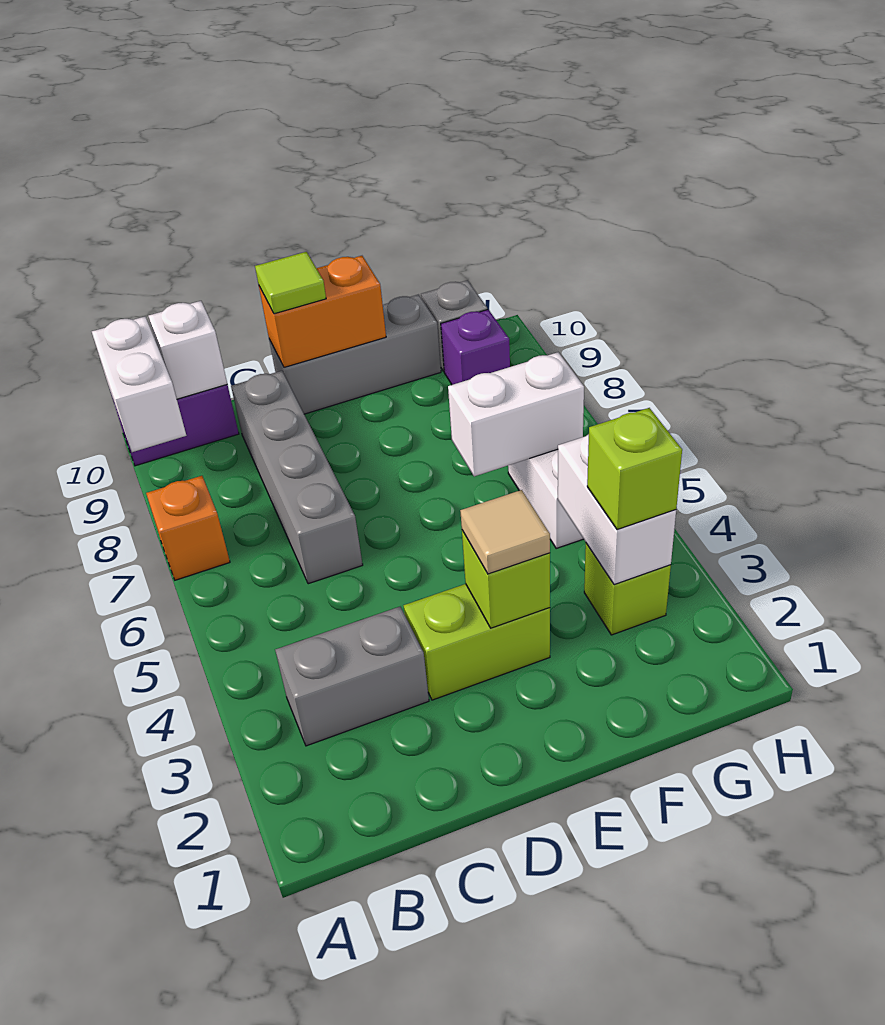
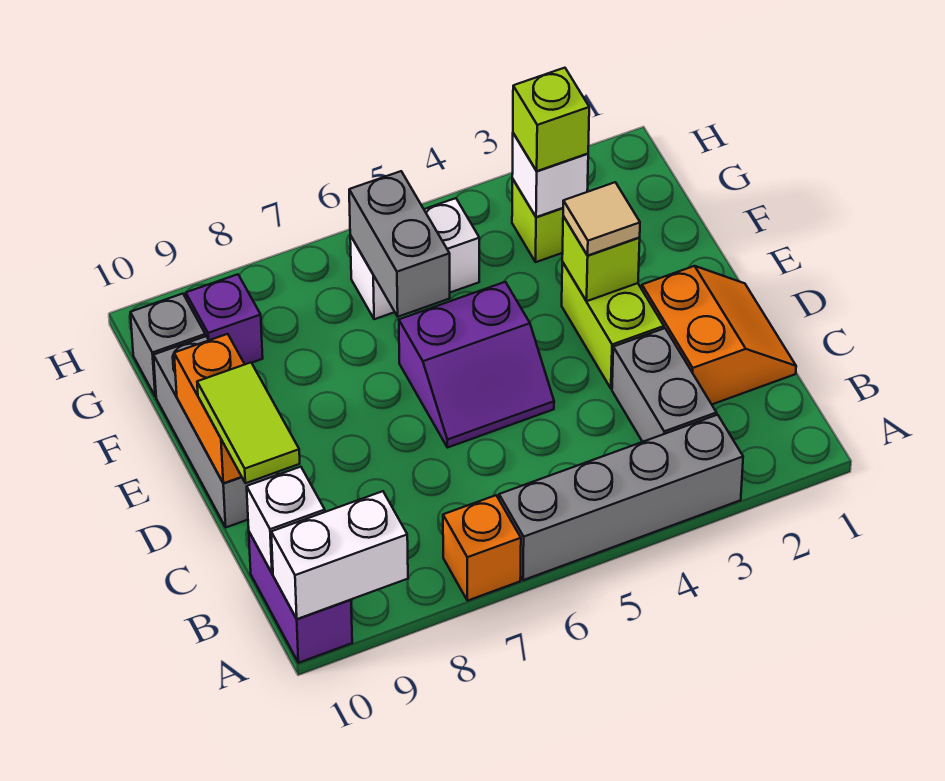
none -> orange slope C1:D2 level 1 top 2
grey brick C6:C9 level 1 -> grey brick A3:A6 level 1
none -> purple slope D5:E6 level 1 top E
lime tile D10 level 3 -> lime tile C10:D10 level 3
white brick F6:G6 level 2 -> grey brick F6:G6 level 2
white brick G3:G4 level 2 -> white brick G3 level 2

